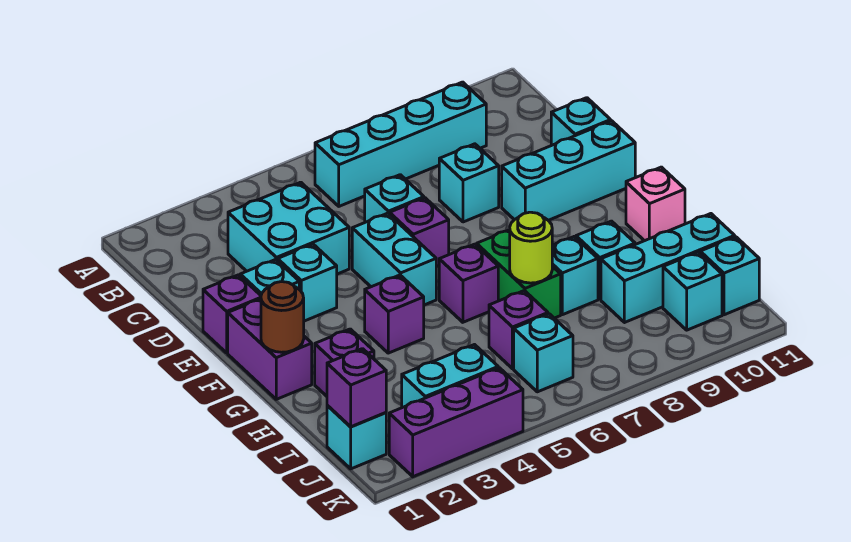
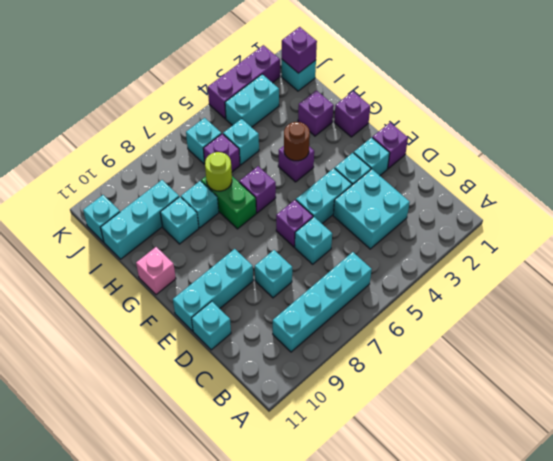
cyan brick E5:F5 level 1 -> cyan brick E4:E5 level 1
purple brick F1:G1 level 1 -> purple brick G1 level 1
brown round brick G1 level 2 -> brown round brick G4 level 2
cyan brick J10 level 1 -> cyan brick I5 level 1

